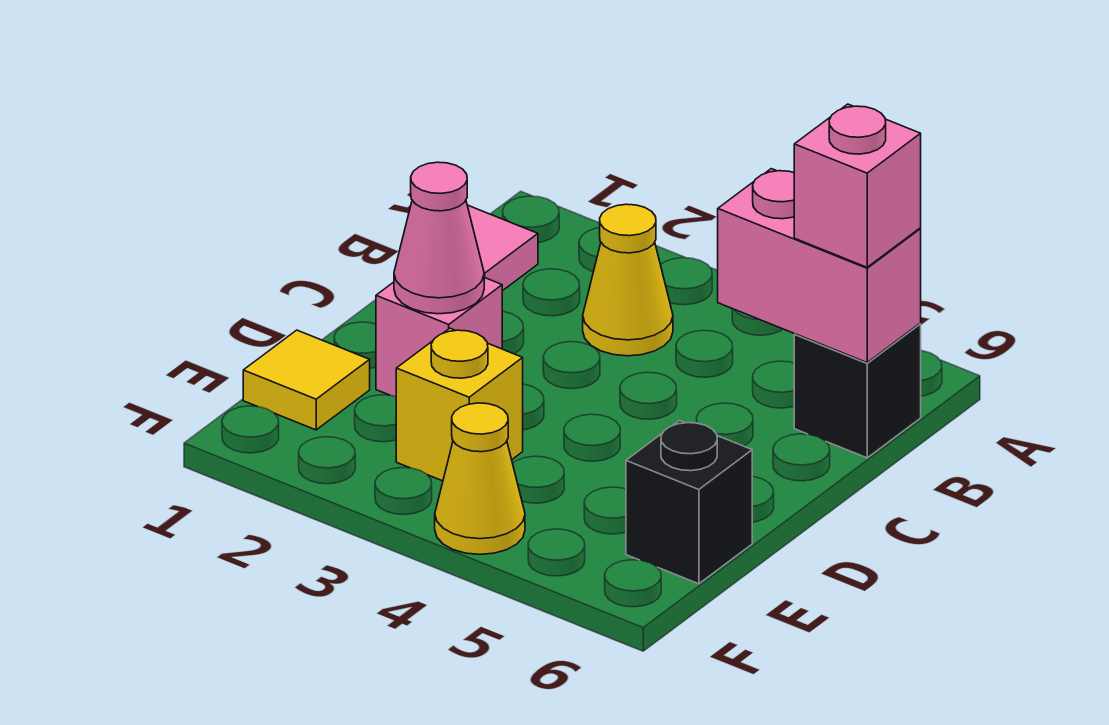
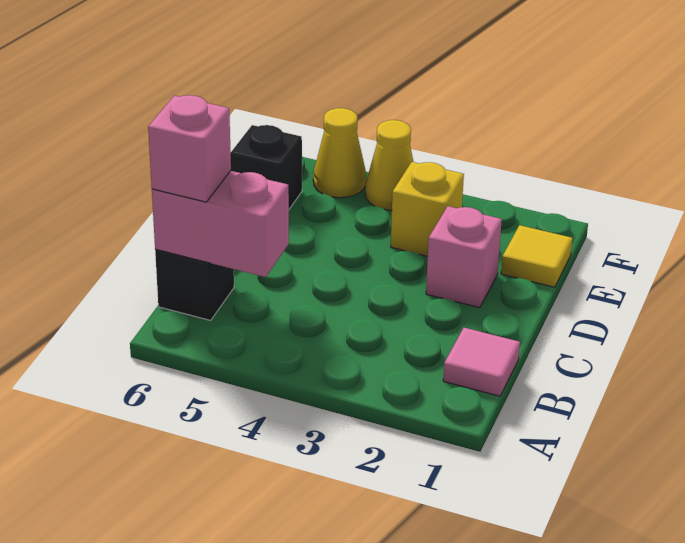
yellow cone B3 level 1 -> yellow cone F5 level 1
pink cone D2 level 2 -> none

